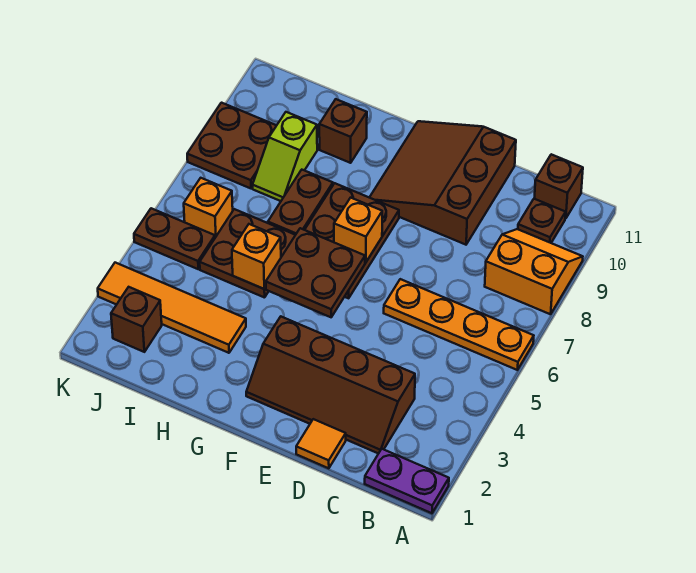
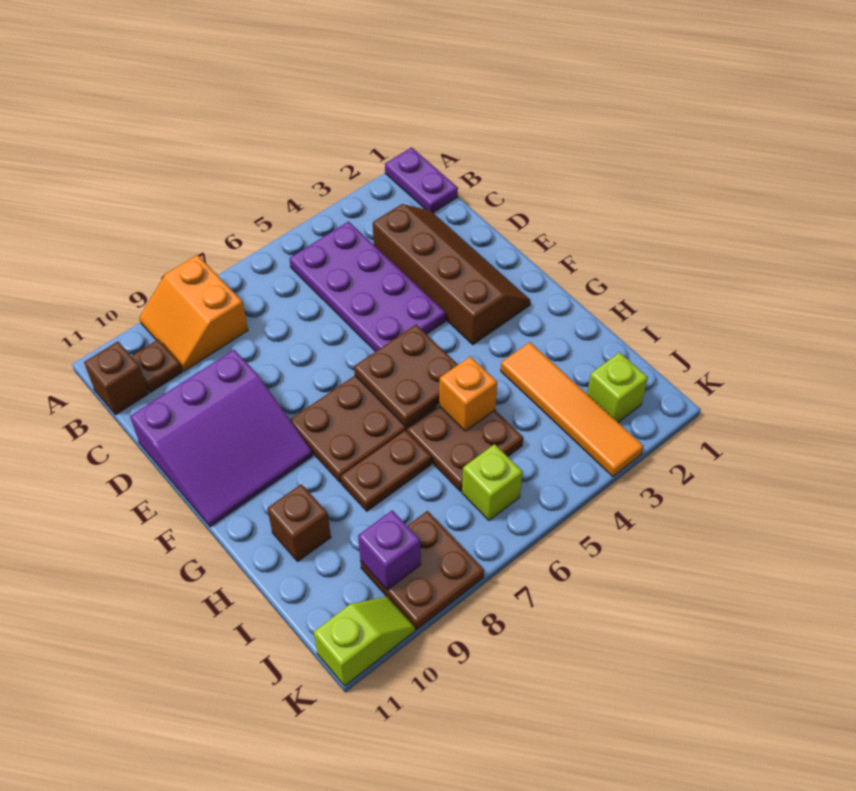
orange plate A6:D6 level 1 -> none
none -> purple plate B4:E5 level 1
orange tile D1 level 1 -> none
brown slope D9:F11 level 1 top D -> purple slope D9:F11 level 1 top D
orange brick F7 level 2 -> none
lime slope I8:I9 level 1 top 9 -> lime slope K10:K11 level 1 top 11
brown brick J2 level 1 -> lime brick J2 level 1
brown plate J5:K5 level 1 -> none
orange brick J6 level 1 -> lime brick J6 level 1
none -> purple brick J9 level 2

